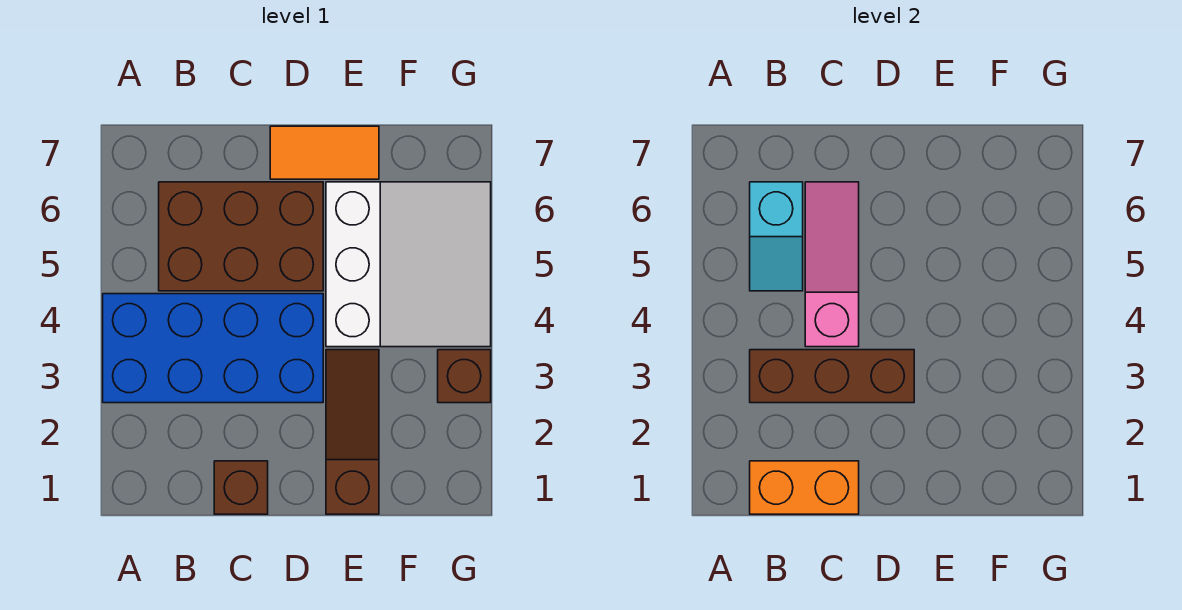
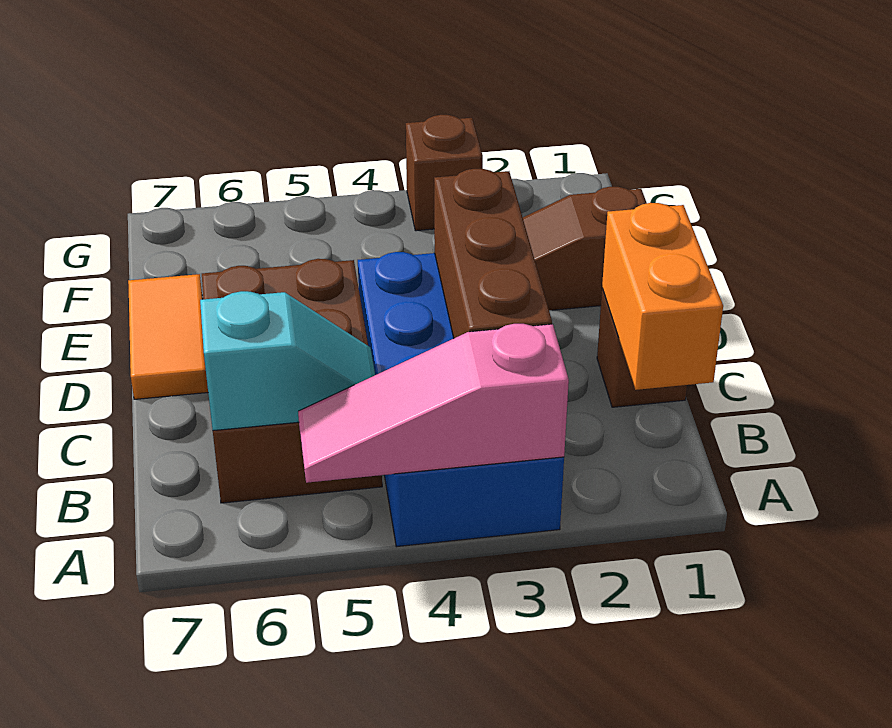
pink slope C4:C6 level 2 top 4 -> pink slope A3:A5 level 2 top 3
white slope E4:G6 level 1 top E -> none

